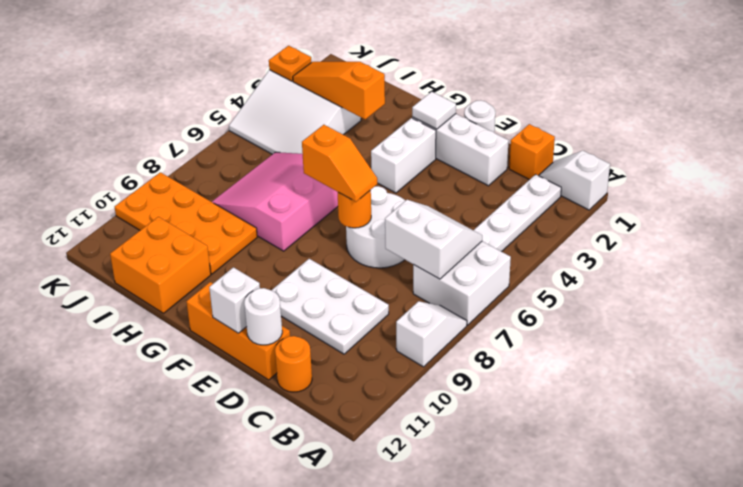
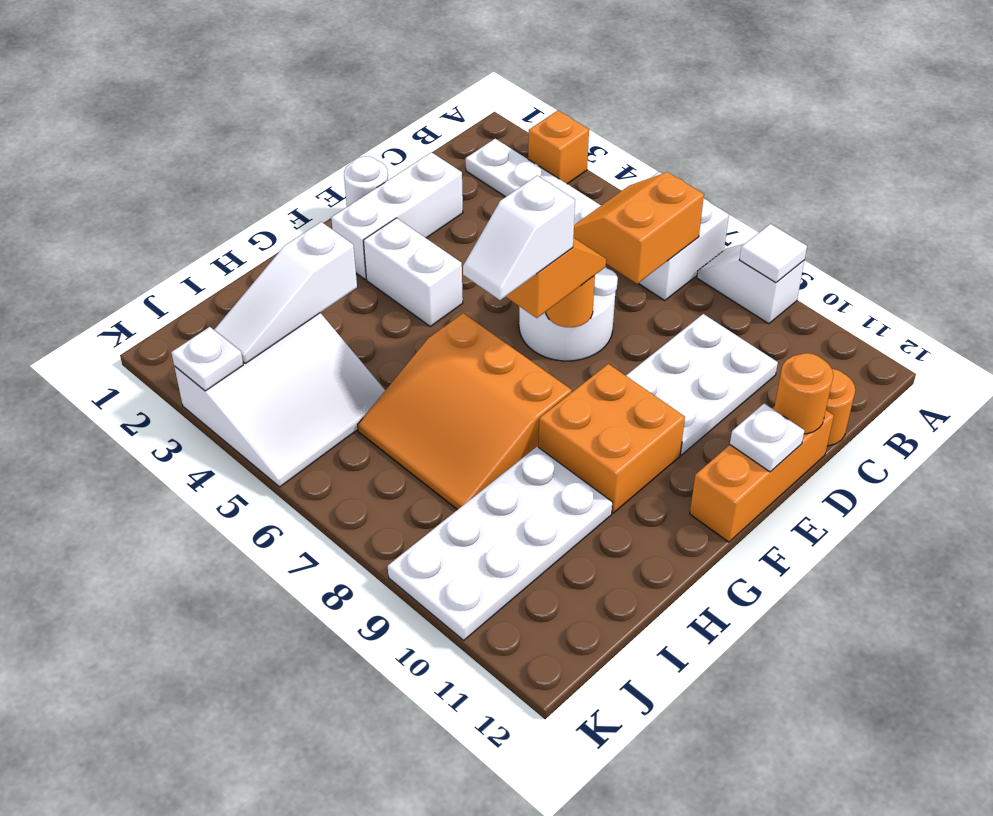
white slope A1:B1 level 1 top A -> white slope F7:G7 level 4 top F
white slope B6:C7 level 2 top 7 -> orange slope B6:C7 level 2 top 7
orange brick C1 level 1 -> orange brick A3 level 1
white round brick D12 level 2 -> orange round brick D12 level 2
white brick E12 level 2 -> white plate E12 level 2
white tile F2 level 2 -> white tile A9 level 2
pink slope G6:I8 level 1 top G -> orange slope G6:I8 level 1 top G
orange slope H3:J3 level 2 top H -> white slope H3:J3 level 2 top H
orange plate H9:K10 level 1 -> white plate H9:K10 level 1
orange brick H11:I12 level 1 -> orange brick F9:G10 level 1
orange plate K3 level 2 -> white plate K3 level 2

